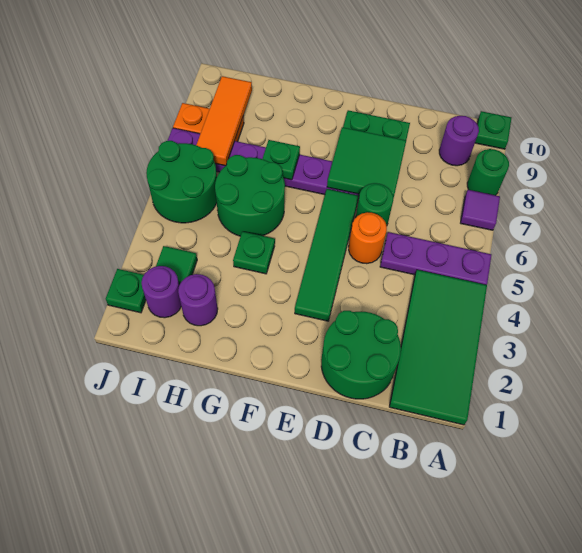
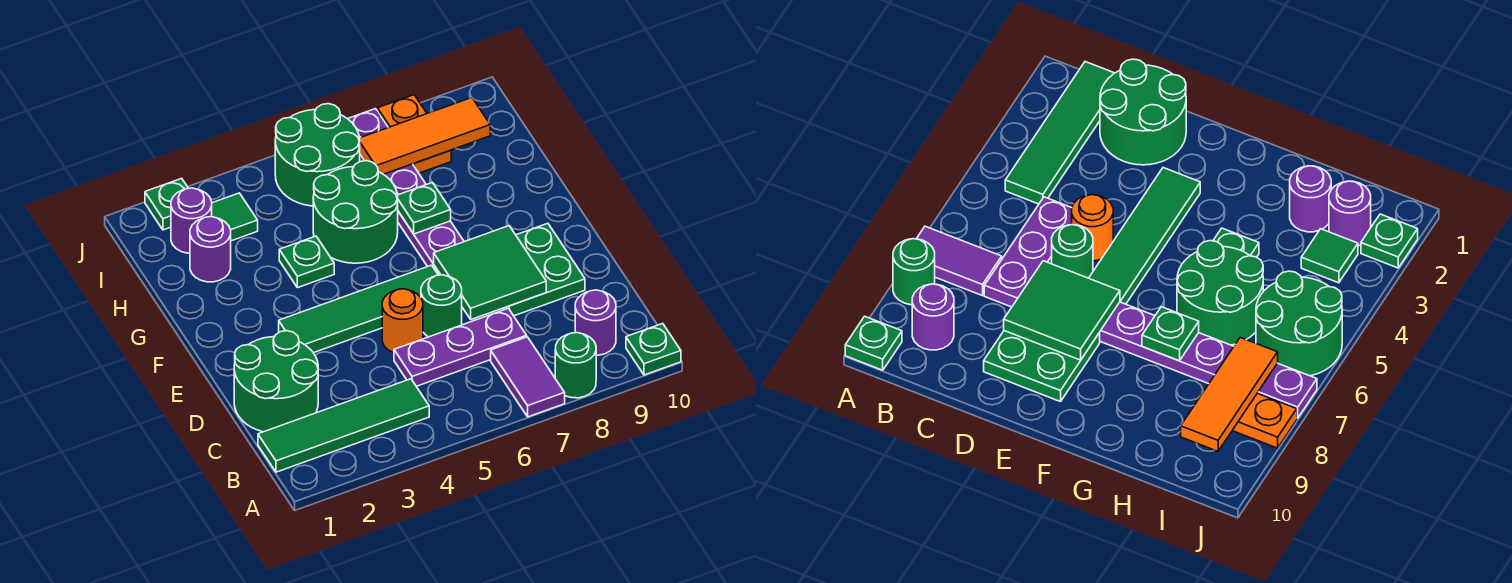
green tile A1:B4 level 1 -> green tile B1:B4 level 1
purple plate A5:C5 level 1 -> purple plate C5:C7 level 1
purple tile A7 level 1 -> purple tile A7:B7 level 1

